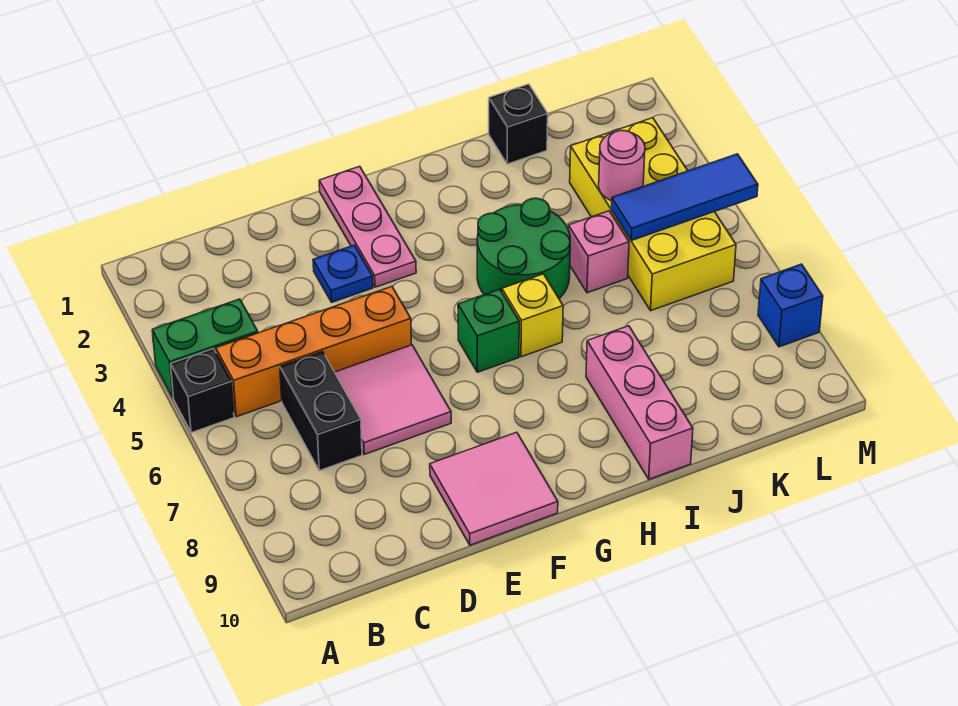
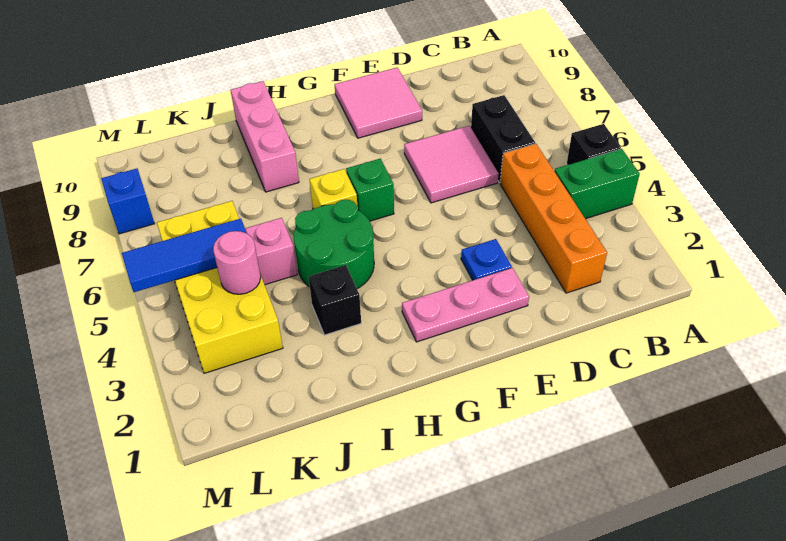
orange brick B5:E5 level 1 -> orange brick C2:C5 level 1
pink plate F1:F3 level 1 -> pink plate E2:G2 level 1
black brick J1 level 1 -> black brick I3 level 1

